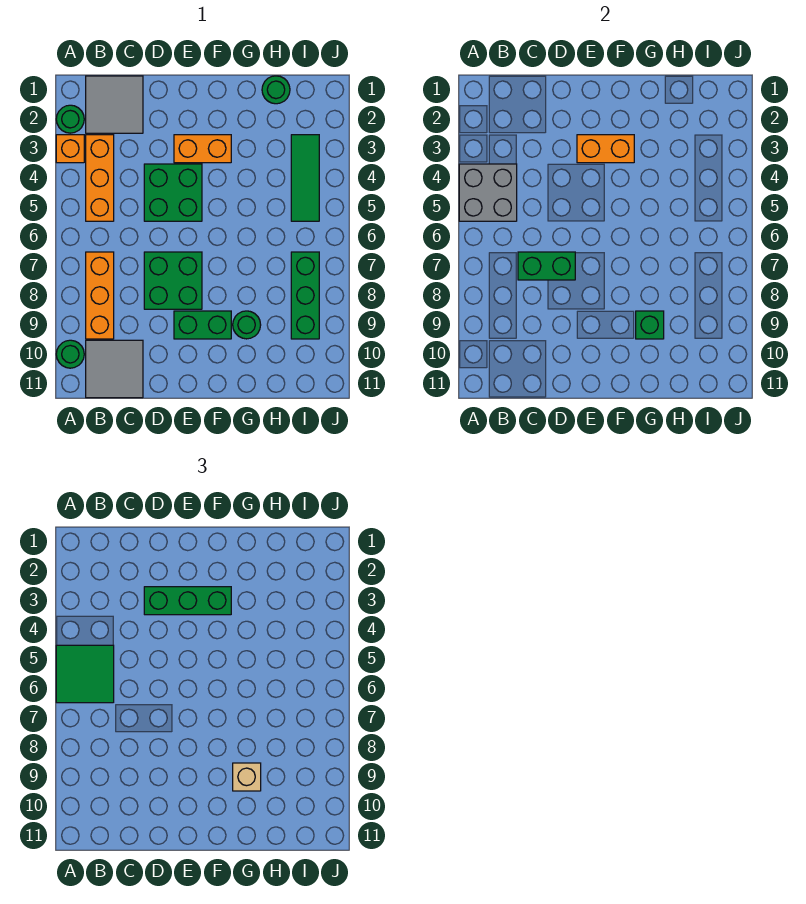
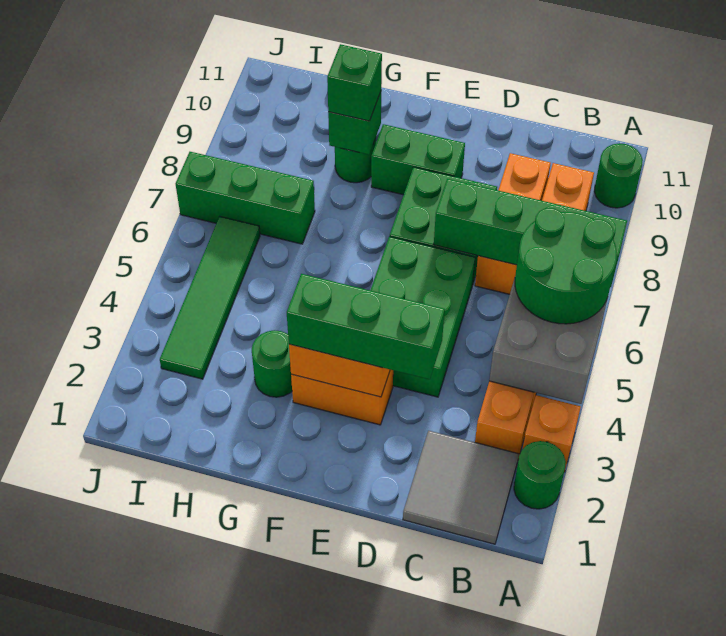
green tile A5:B6 level 3 -> green round brick A5:B6 level 3
grey tile B10:C11 level 1 -> none
none -> orange brick C7:C9 level 1
green brick C7:D7 level 2 -> green brick A7:D7 level 2
green brick D4:E5 level 1 -> green brick D4:E6 level 1
tan brick G9 level 3 -> green brick G9 level 3
green round brick H1 level 1 -> green round brick G3 level 1
green tile I3:I5 level 1 -> green tile I3:I6 level 1
green brick I7:I9 level 1 -> green brick H7:J7 level 1

